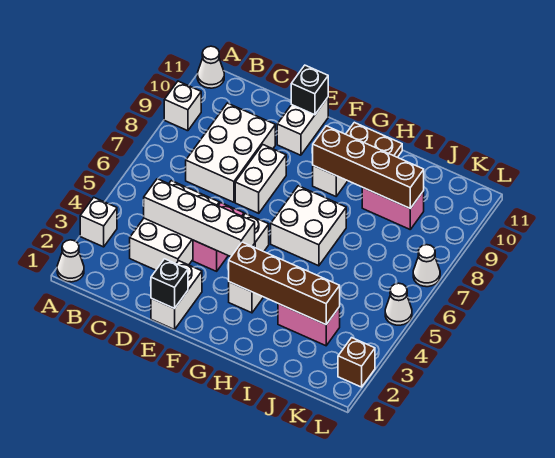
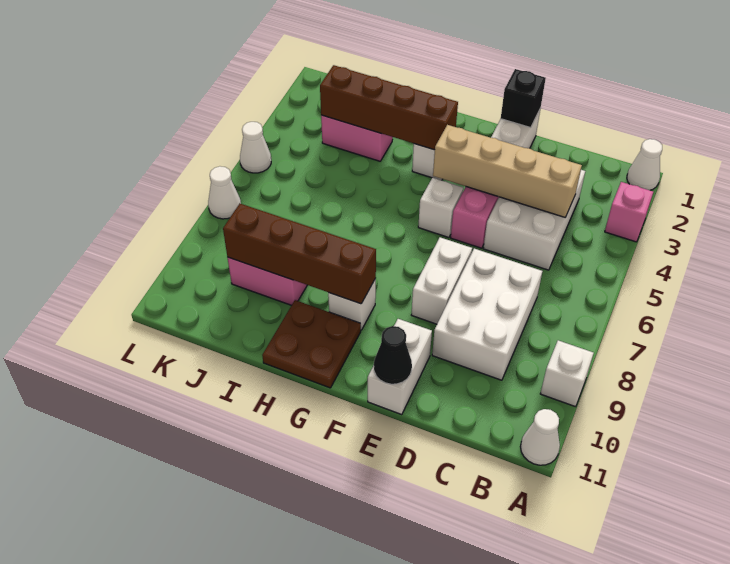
white brick A3 level 1 -> pink brick A3 level 1
white brick C4:F4 level 2 -> tan brick C4:F4 level 2
black brick E11 level 2 -> black cone E11 level 2
white brick G6:H7 level 1 -> none
brown brick L2 level 1 -> none

